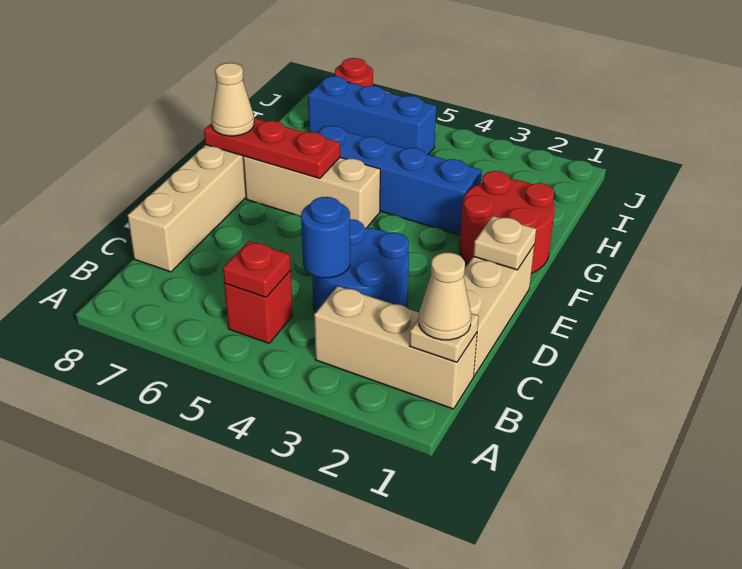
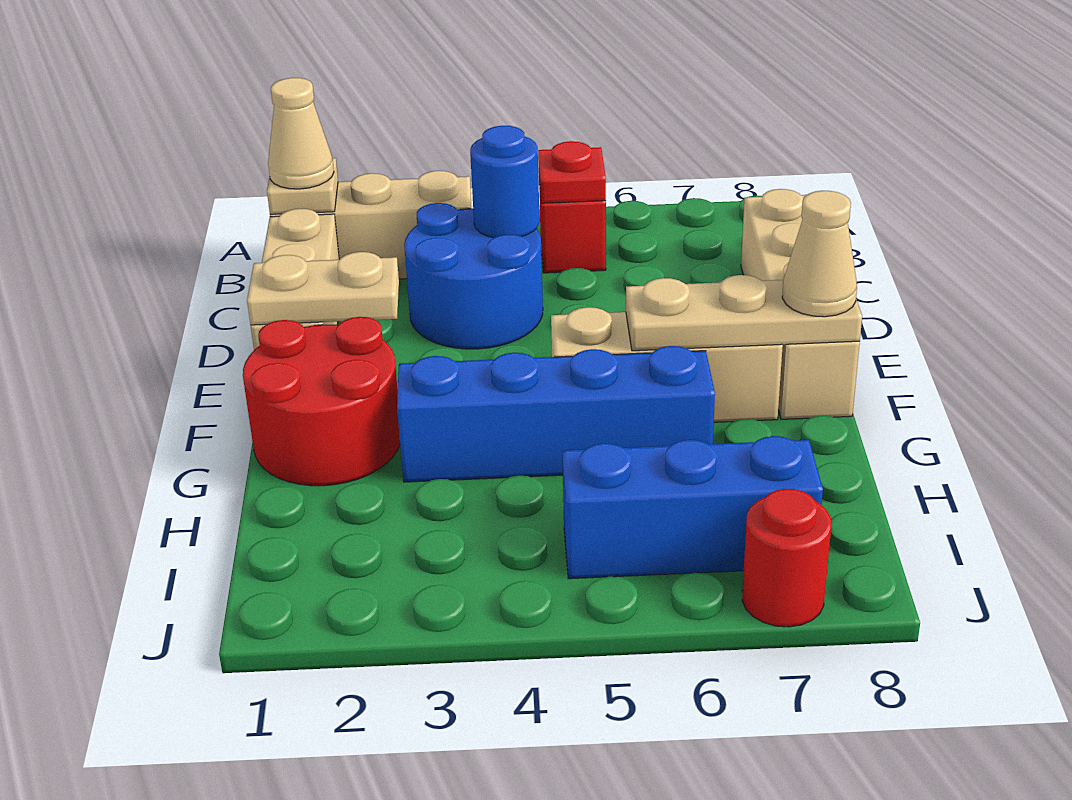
tan plate E1 level 2 -> tan plate E1:E2 level 2
red plate F6:F8 level 2 -> tan plate F6:F8 level 2

